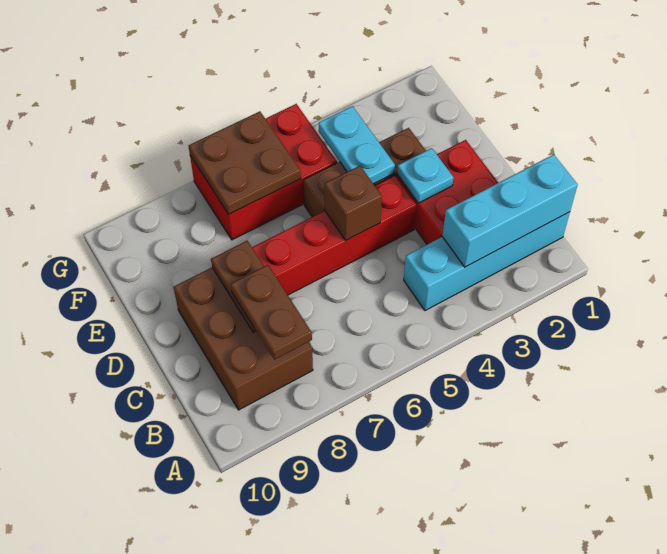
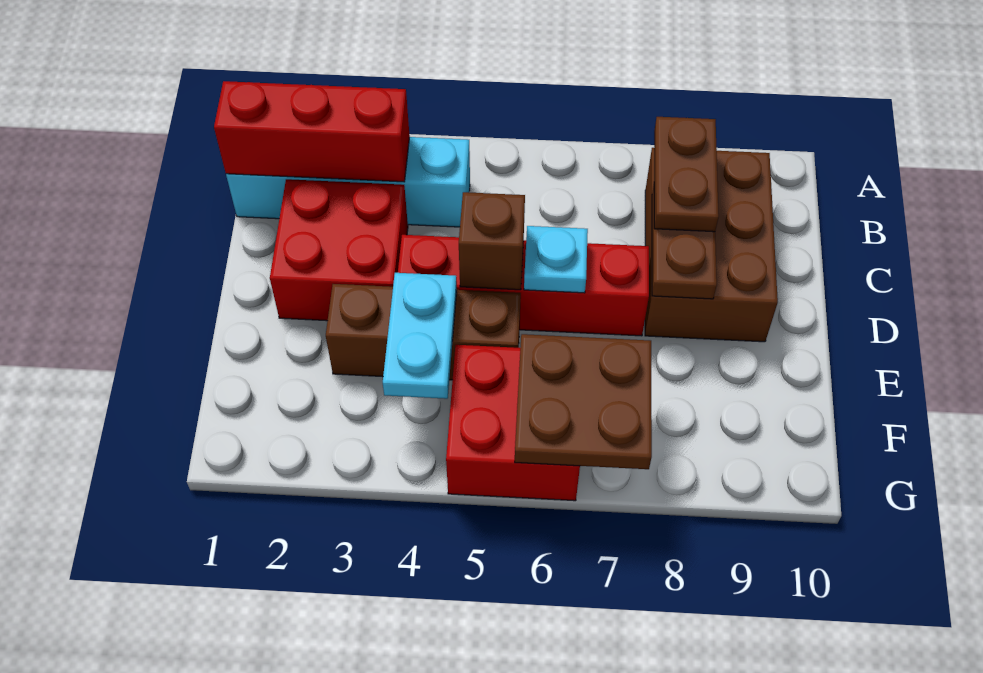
cyan brick B1:B3 level 2 -> red brick B1:B3 level 2
cyan plate D3 level 2 -> cyan plate D6 level 2
red brick F5:G7 level 1 -> red brick F5:G6 level 1

